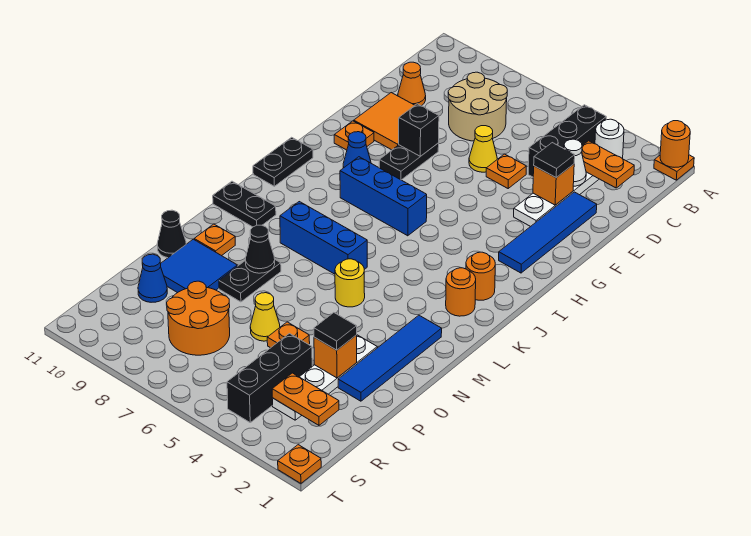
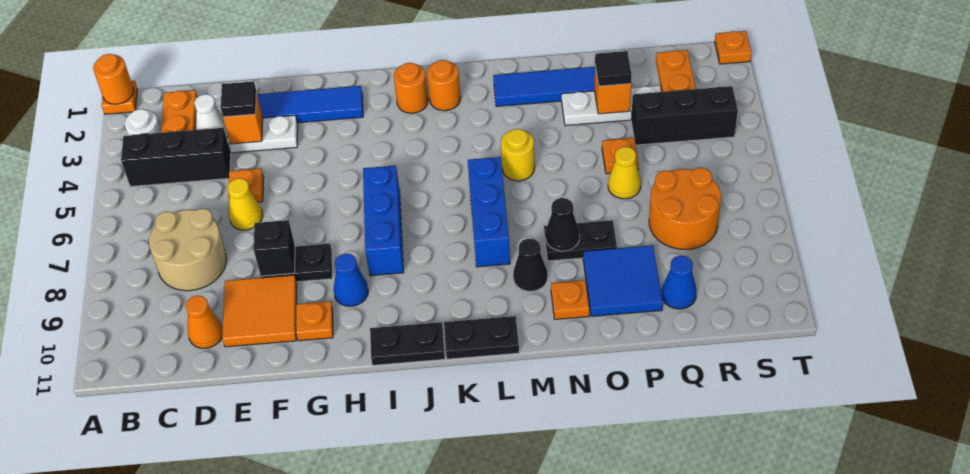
black plate L10:L11 level 1 -> black plate K11:L11 level 1
black cone O11 level 1 -> black cone M9 level 1

